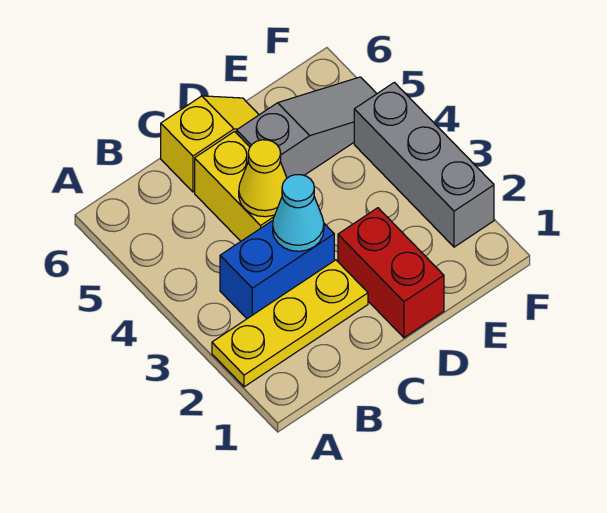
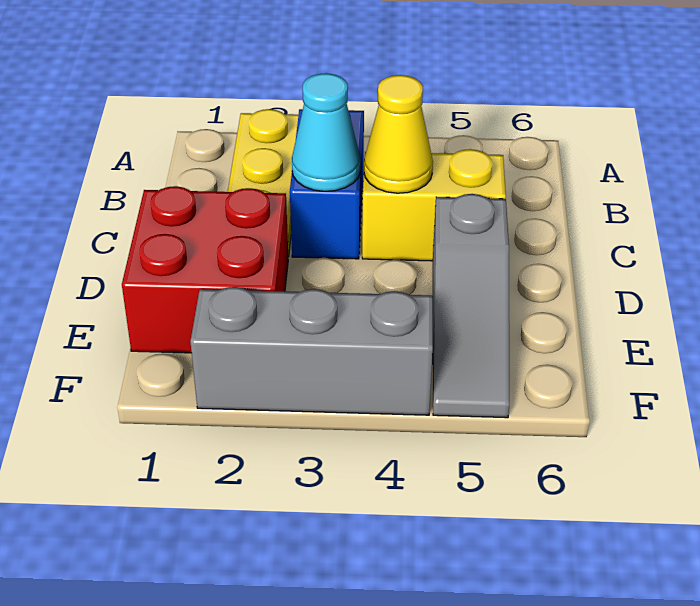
yellow slope C6:D6 level 1 top C -> none
red brick D1:D2 level 1 -> red brick D1:E2 level 1

